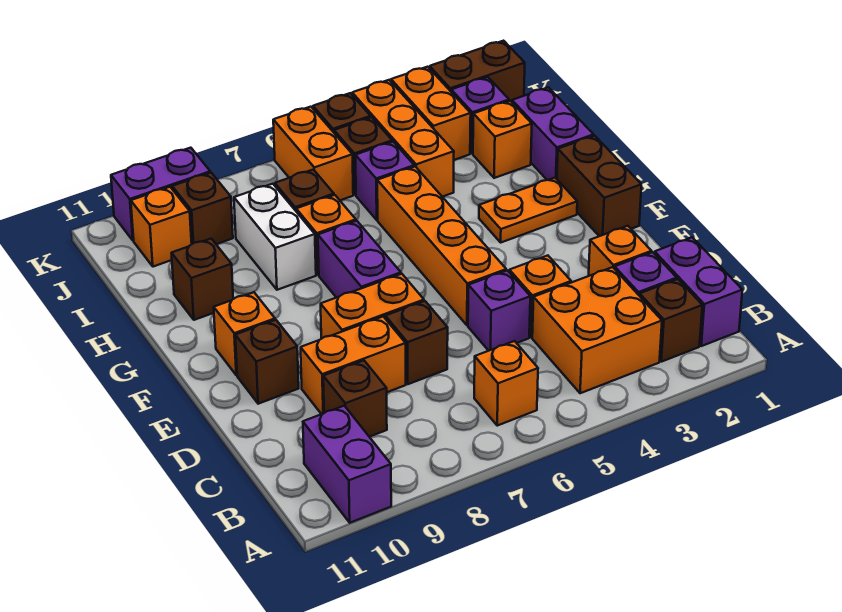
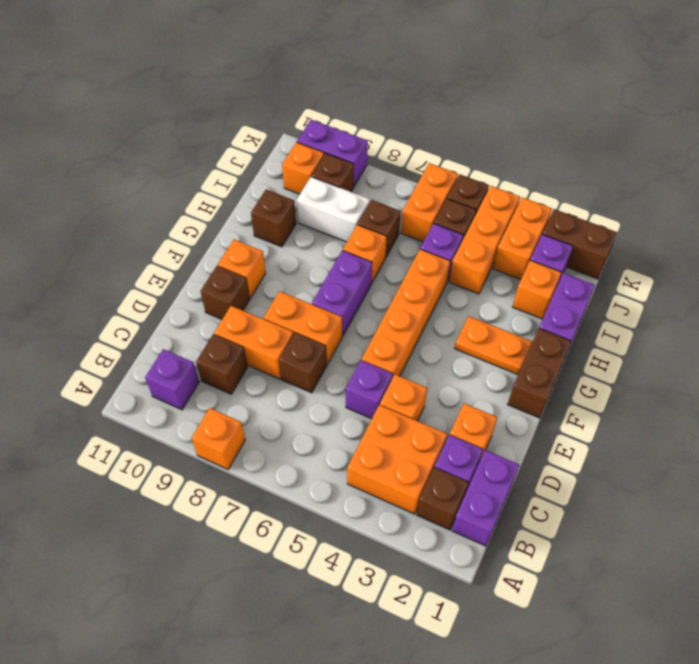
purple brick A10:B10 level 1 -> purple brick B10 level 1
orange brick B6 level 1 -> orange brick A8 level 1
white brick H8:I8 level 1 -> white brick I8:I9 level 1

